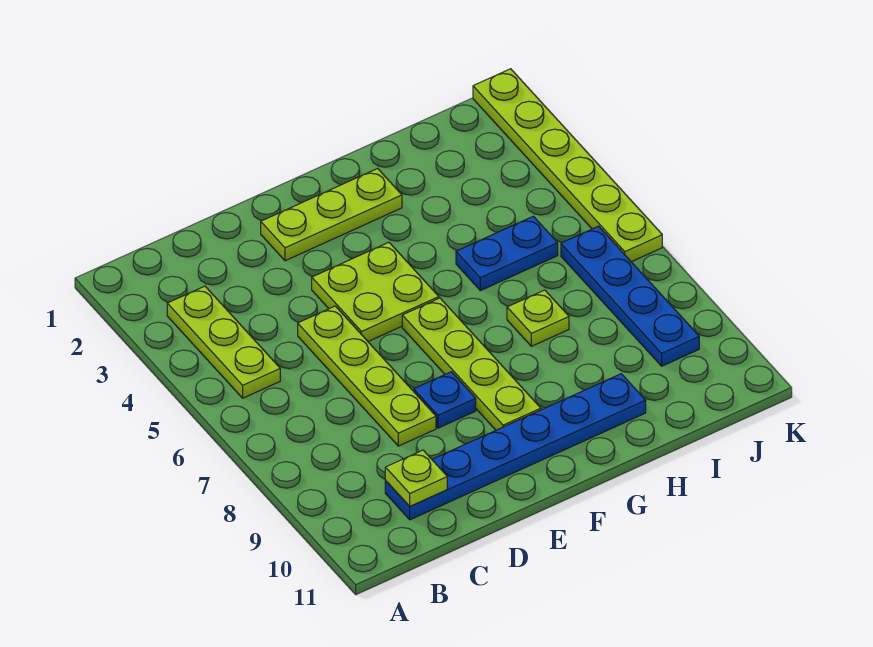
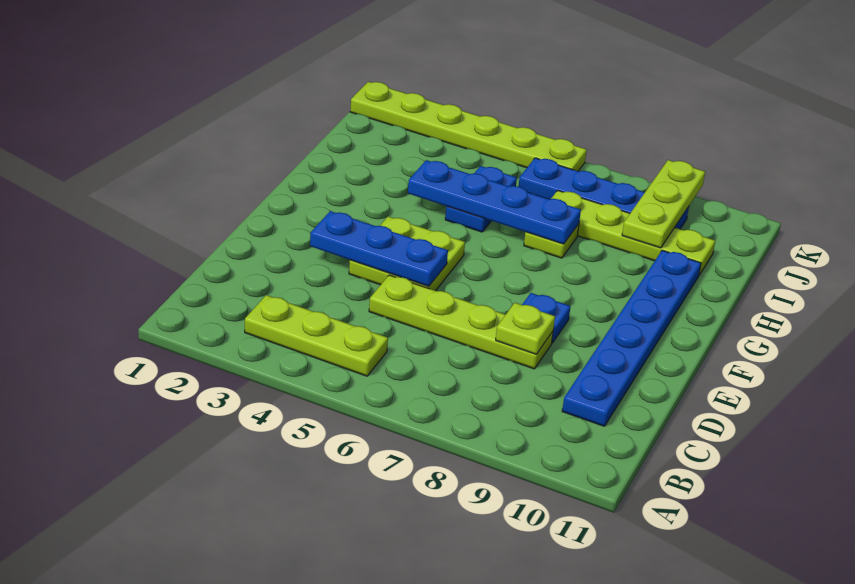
lime plate C10 level 2 -> lime plate D8 level 2
lime plate E2:G2 level 1 -> lime plate I9:K9 level 2
none -> blue plate E3:E5 level 2
lime plate F6:F9 level 1 -> lime plate I7:I10 level 1
none -> blue plate H4:H7 level 2

